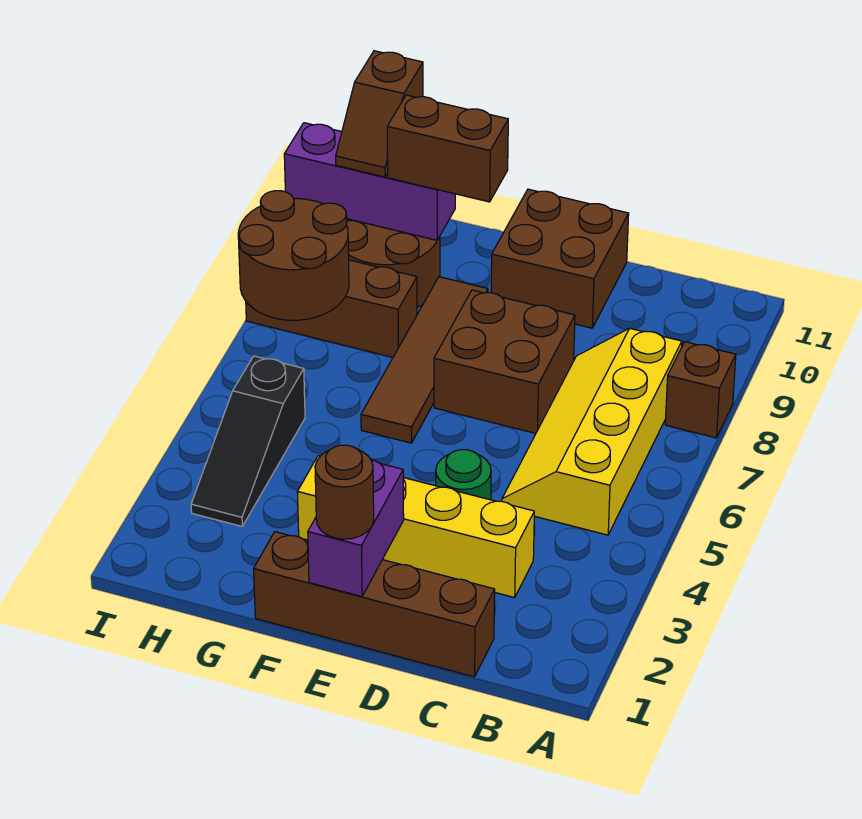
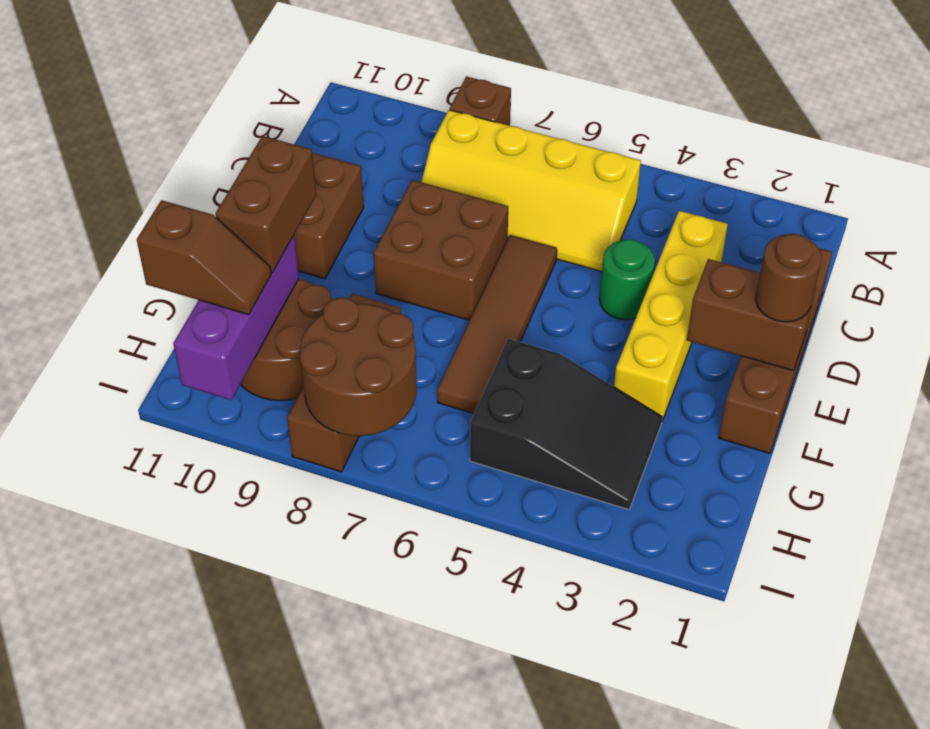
purple brick E1:E2 level 2 -> brown brick E1:E2 level 2
brown tile F6:F9 level 1 -> brown tile D6:G6 level 1
black slope H3:H5 level 1 top 5 -> black slope G3:H5 level 1 top 5

